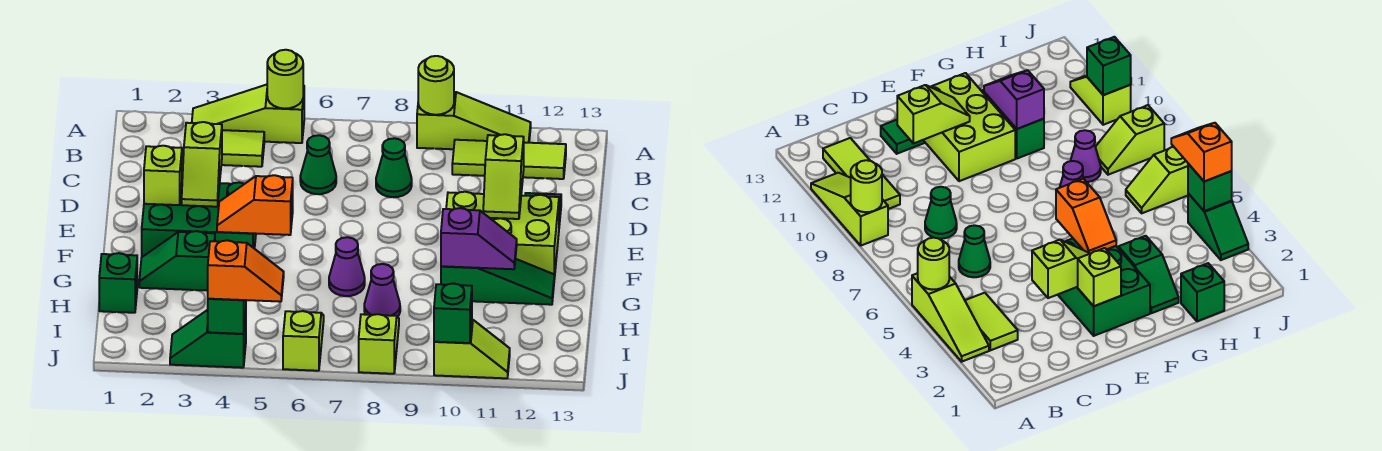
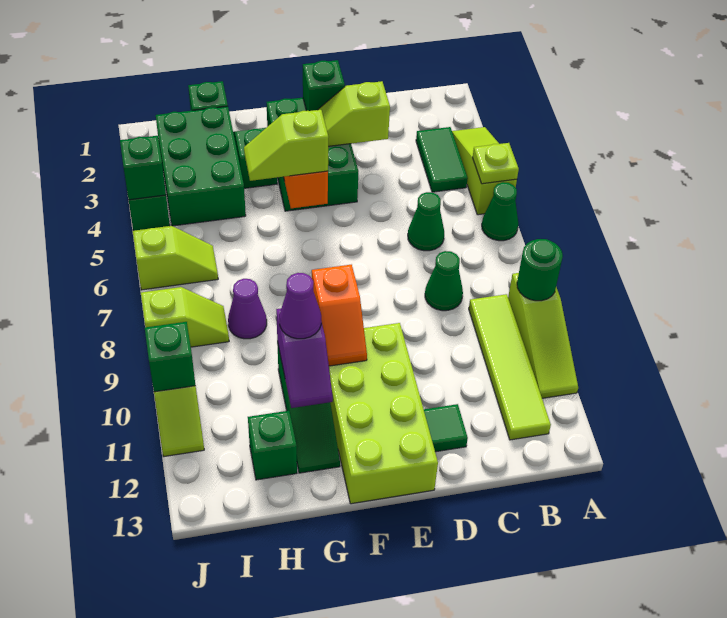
lime round brick A5 level 2 -> lime plate A5 level 2
none -> green cone A6 level 1
lime round brick A9 level 2 -> green round brick A9 level 2
lime tile B3:B4 level 1 -> green tile B3:B4 level 1
lime tile B10:B12 level 1 -> lime tile B9:B12 level 1
lime slope D11:E11 level 2 top D -> lime slope F5:G5 level 3 top F
lime brick E2 level 2 -> green brick E2 level 2
lime brick E10:F12 level 1 -> lime brick E10:F13 level 1
purple cone G7 level 1 -> purple cone G10 level 3
none -> green brick H2:I4 level 1
none -> green brick H12 level 1
orange slope J4:J5 level 3 top 4 -> orange slope F9:F10 level 2 top 9

